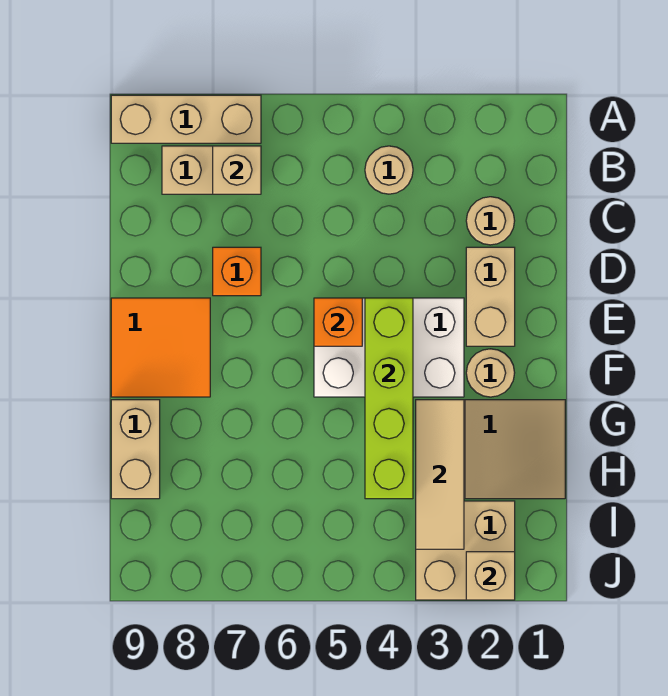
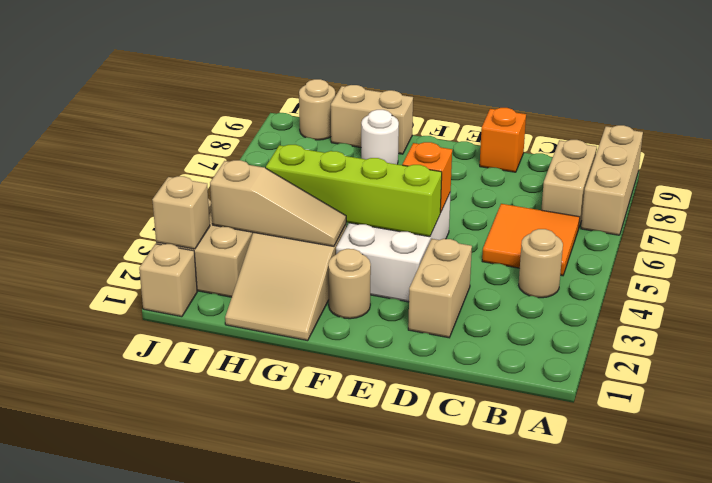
tan brick B7 level 2 -> tan brick J1 level 1
tan round brick C2 level 1 -> tan round brick I9 level 1
tan brick D2:E2 level 1 -> tan brick D2:D3 level 1
orange brick D7 level 1 -> orange brick D9 level 1
orange tile E8:F9 level 1 -> orange tile B5:C6 level 1
tan tile G3:I3 level 2 -> tan slope G3:I3 level 2 top I
none -> white round brick G8 level 1

